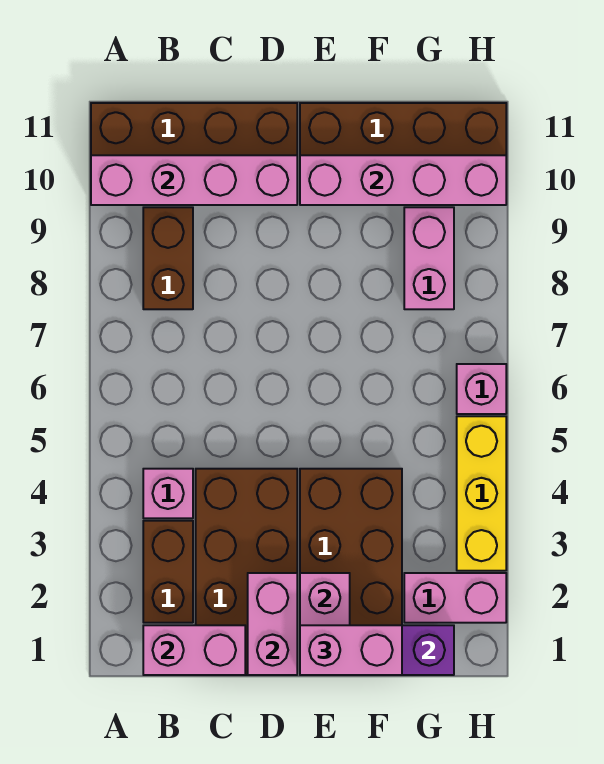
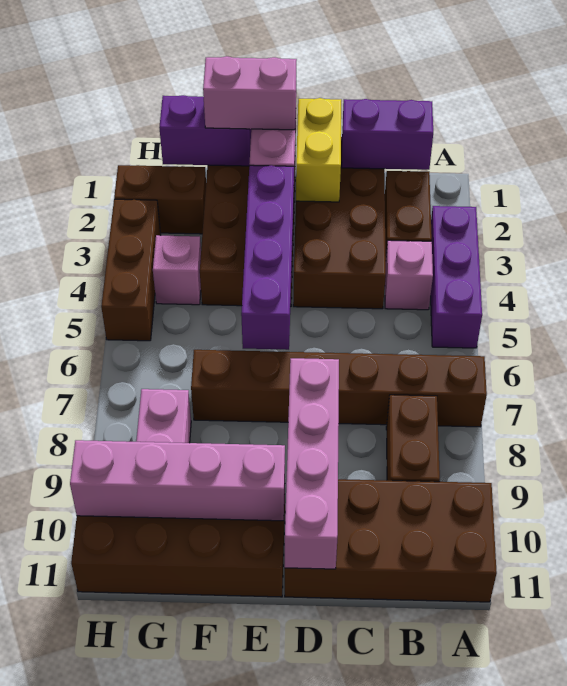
none -> purple brick A3:A5 level 1
none -> brown brick A7:F7 level 1
pink brick A10:D10 level 2 -> pink brick D8:D11 level 2
pink brick B1:C1 level 2 -> purple brick B1:C1 level 2
pink brick D1:D2 level 2 -> yellow brick D1:D2 level 2
none -> purple brick E3:E6 level 2
pink brick G2:H2 level 1 -> brown brick G2:H2 level 1
yellow brick H3:H5 level 1 -> brown brick H3:H5 level 1
pink brick H6 level 1 -> pink brick G4 level 1

